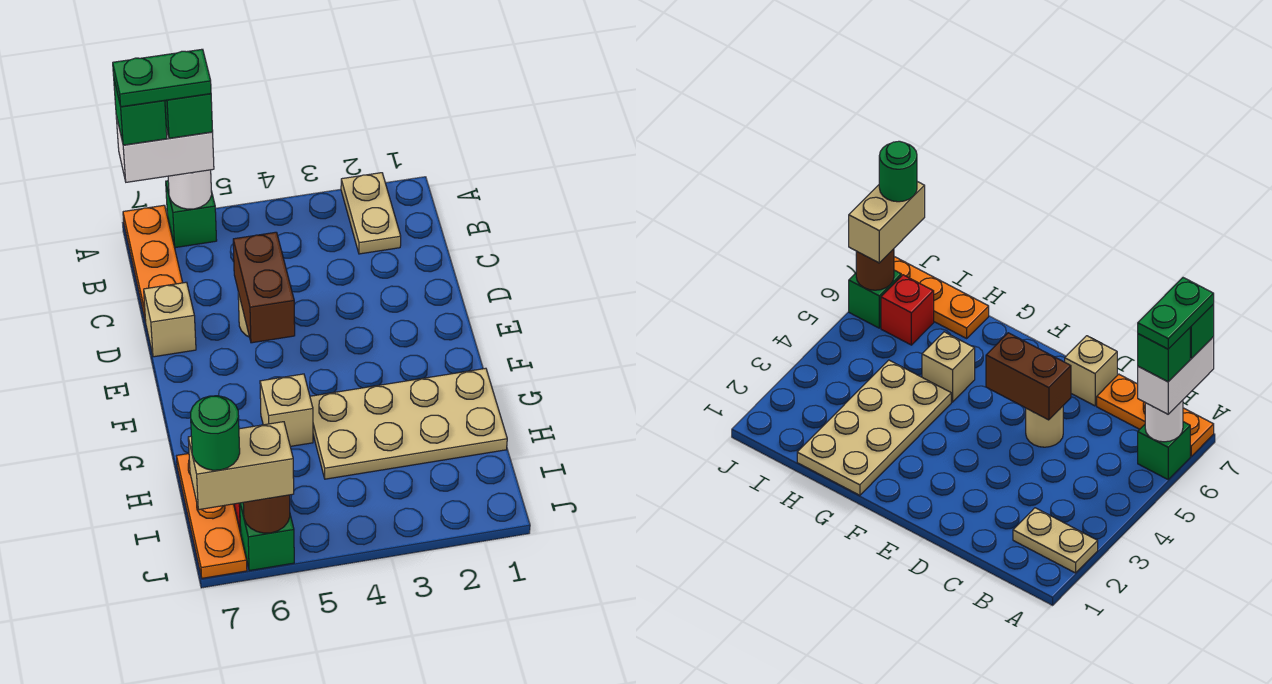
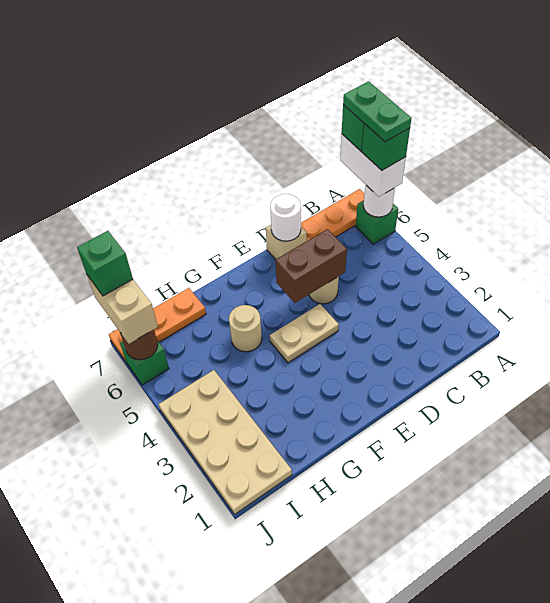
tan plate A2:B2 level 1 -> tan plate E4:F4 level 1
none -> white round brick D7 level 2
tan plate G1:H4 level 1 -> tan plate I1:J4 level 1
tan brick G5 level 1 -> tan round brick G5 level 1
red brick I6 level 1 -> none
green round brick J7 level 4 -> green brick J7 level 4

